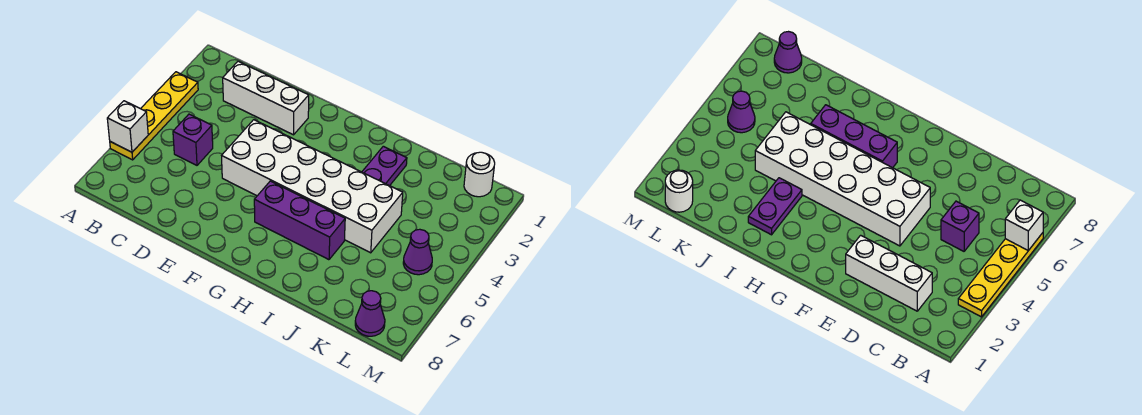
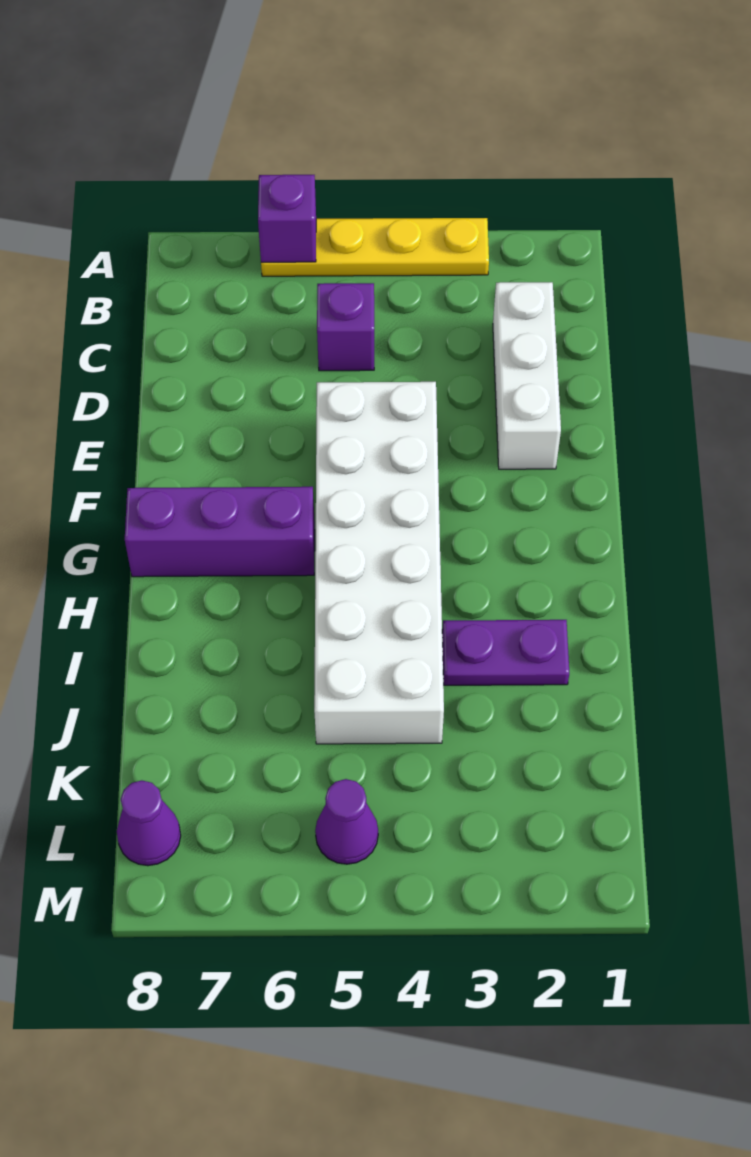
white brick A6 level 2 -> purple brick A6 level 2
purple brick G6:I6 level 1 -> purple brick G6:G8 level 1
white round brick L1 level 1 -> none

